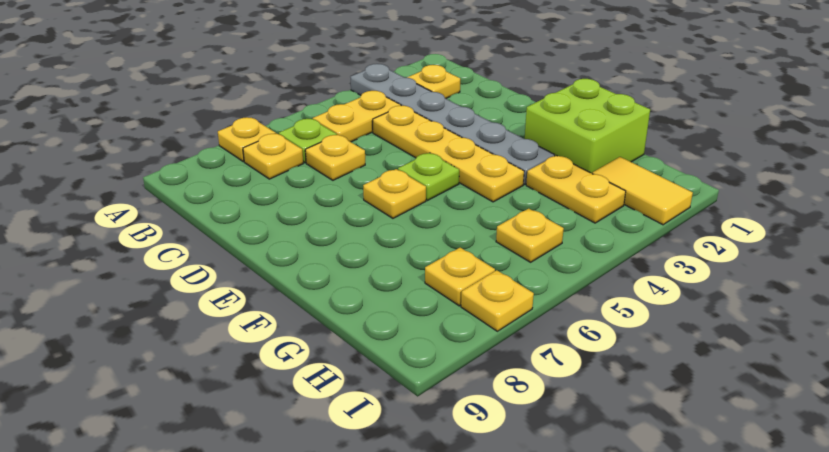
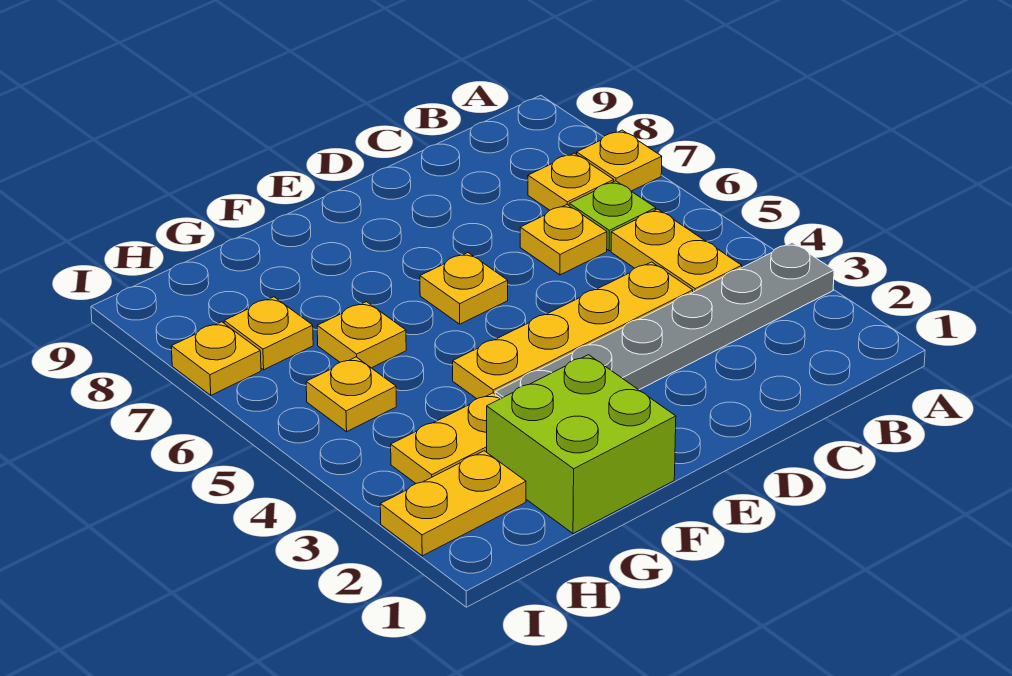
yellow plate B2 level 1 -> yellow plate G6 level 1
lime plate E5 level 1 -> none
yellow tile H2:I2 level 1 -> yellow plate H2:I2 level 1

